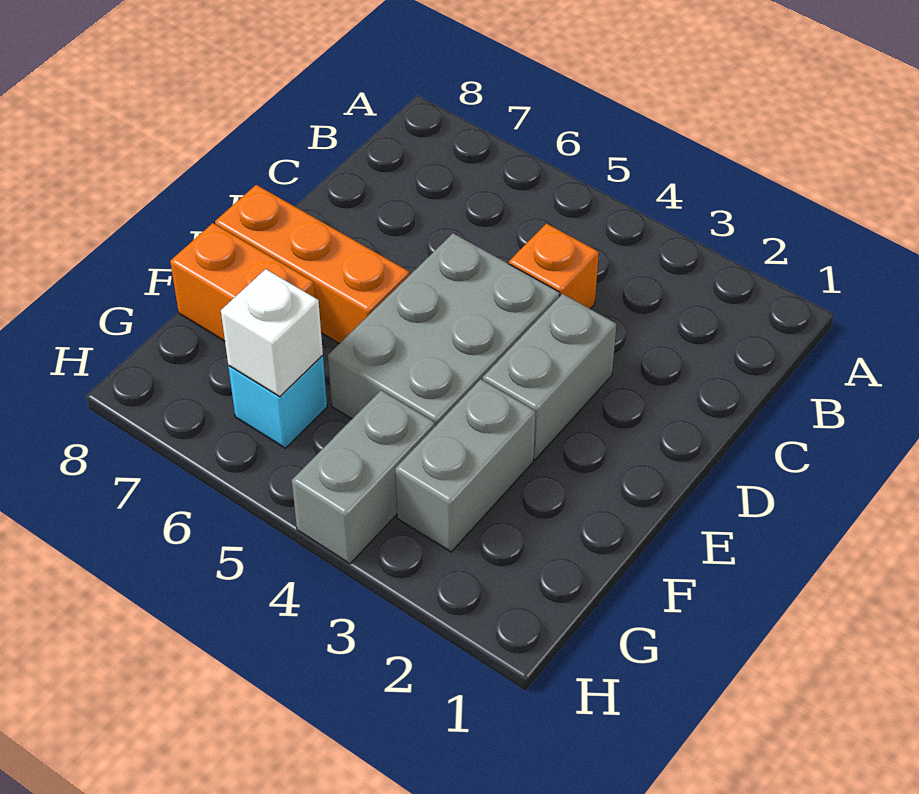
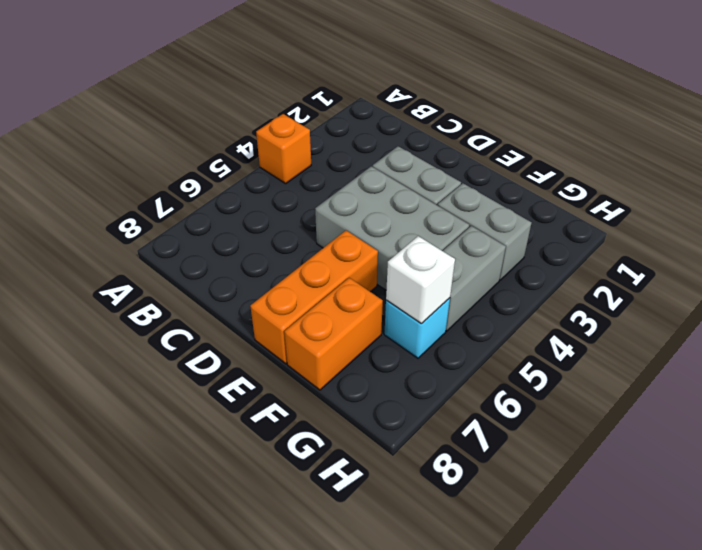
orange brick C4 level 1 -> orange brick A4 level 1
grey brick G4:H4 level 1 -> grey brick G4:G5 level 1

